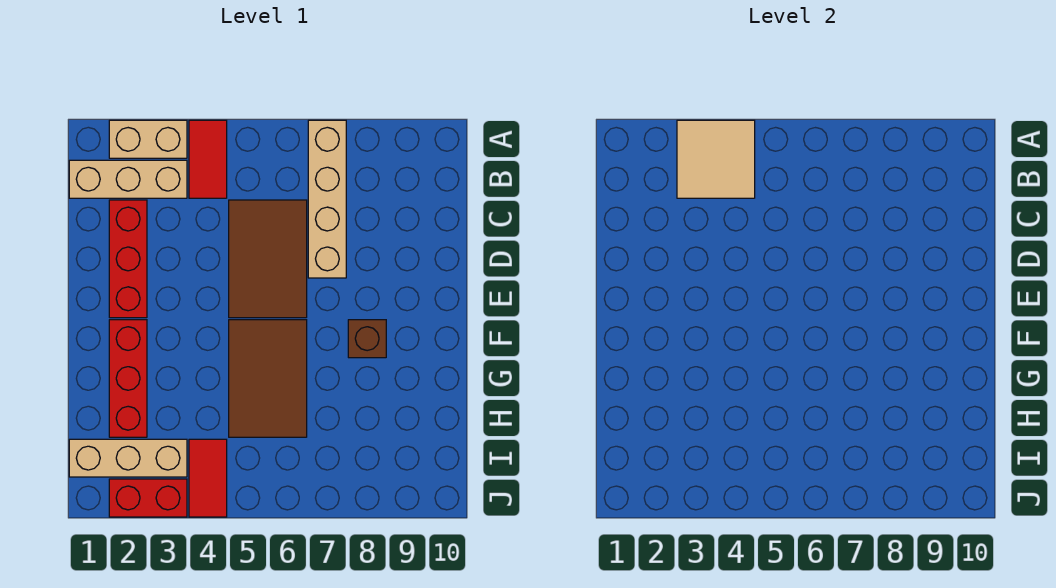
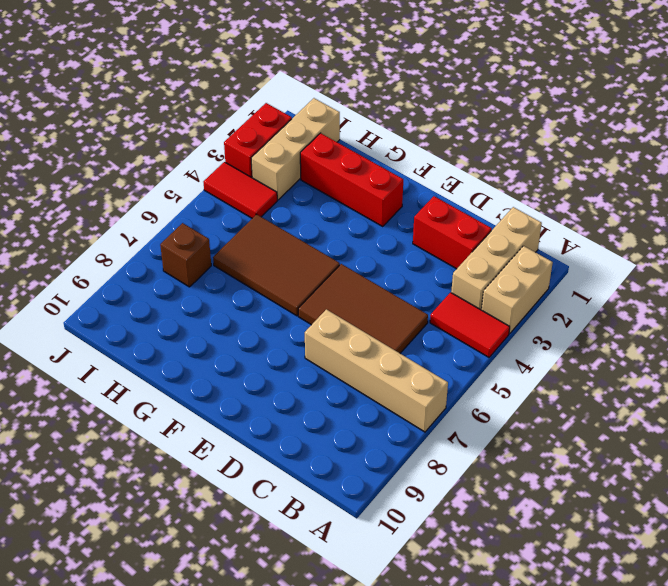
tan tile A3:B4 level 2 -> none
red brick C2:E2 level 1 -> red brick C2:D2 level 1
brown brick F8 level 1 -> brown brick I7 level 1

